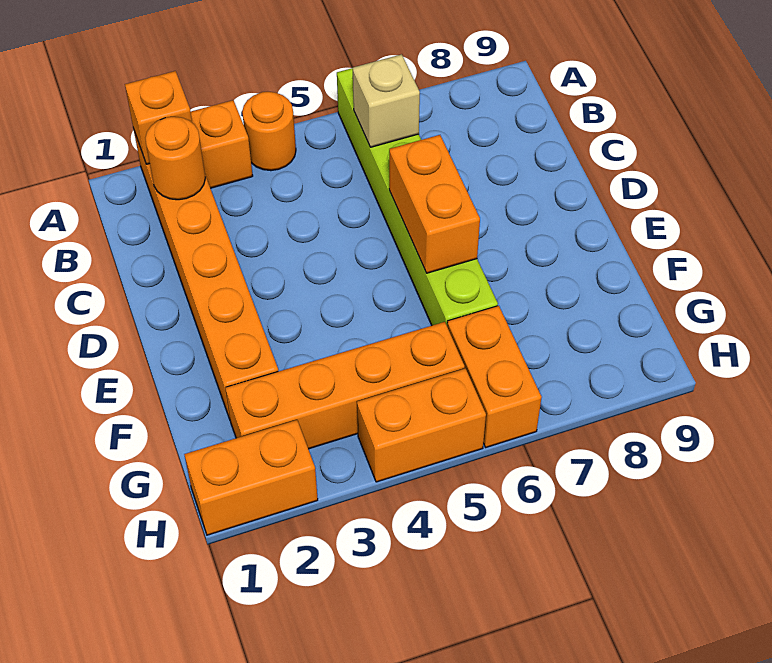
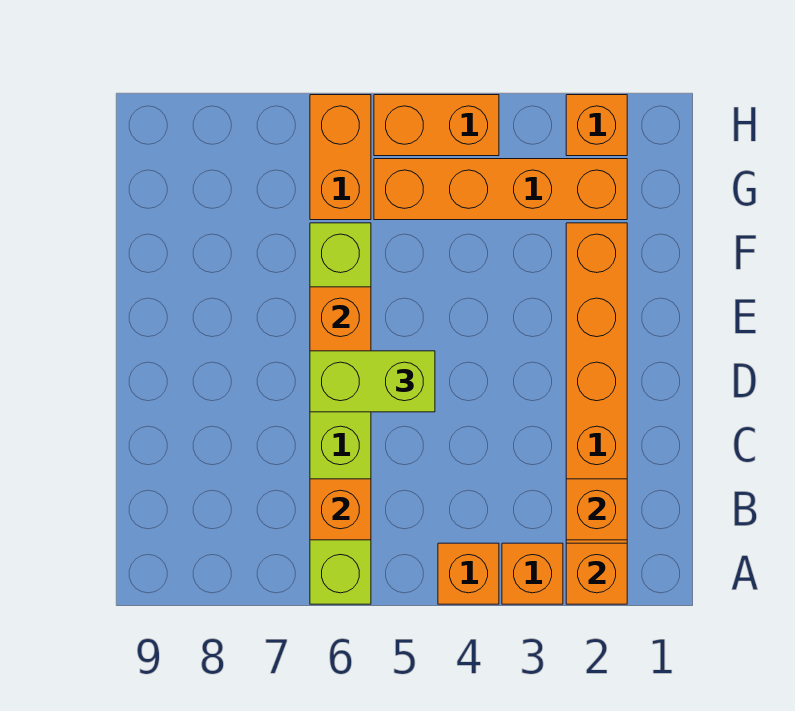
orange round brick A4 level 1 -> orange brick A4 level 1
orange round brick B2 level 2 -> orange brick B2 level 2
tan brick B6 level 2 -> orange brick B6 level 2
none -> lime brick D5:D6 level 3
orange brick H1:H2 level 1 -> orange brick H2 level 1

